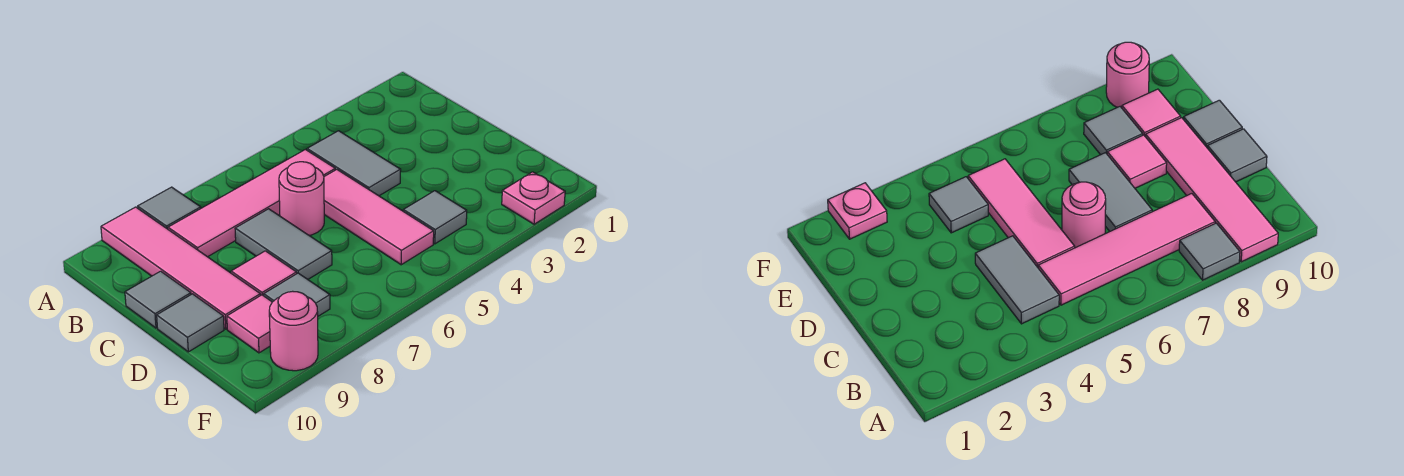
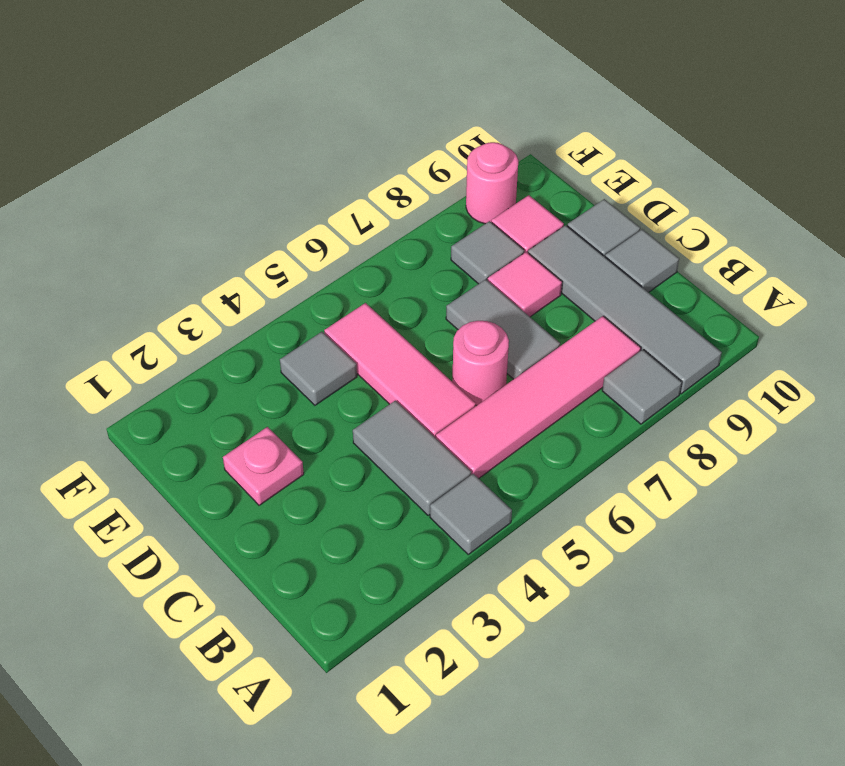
none -> grey tile A4 level 1
pink tile A9:D9 level 1 -> grey tile A9:D9 level 1
pink plate F2 level 1 -> pink plate D2 level 1

